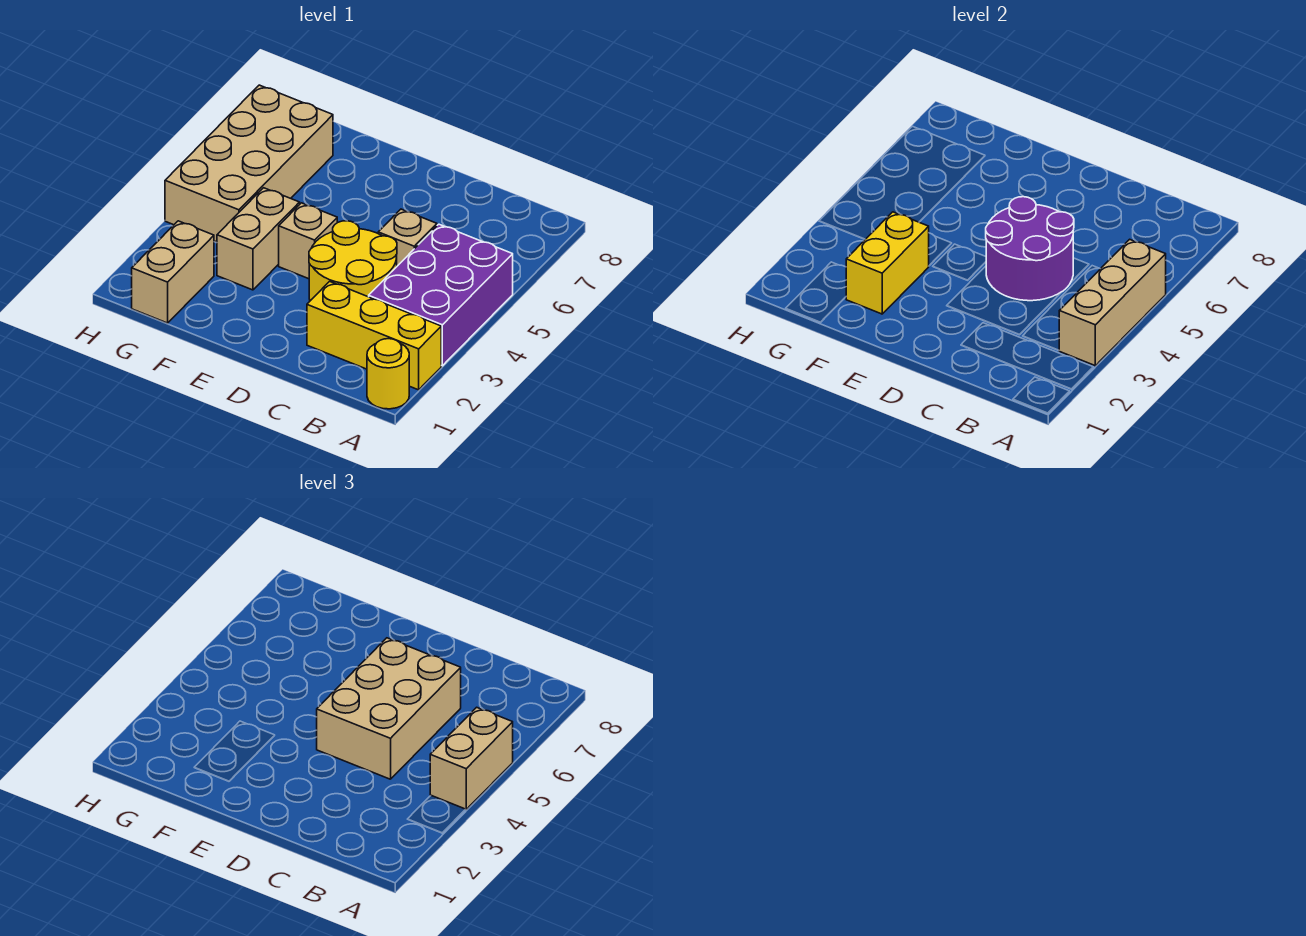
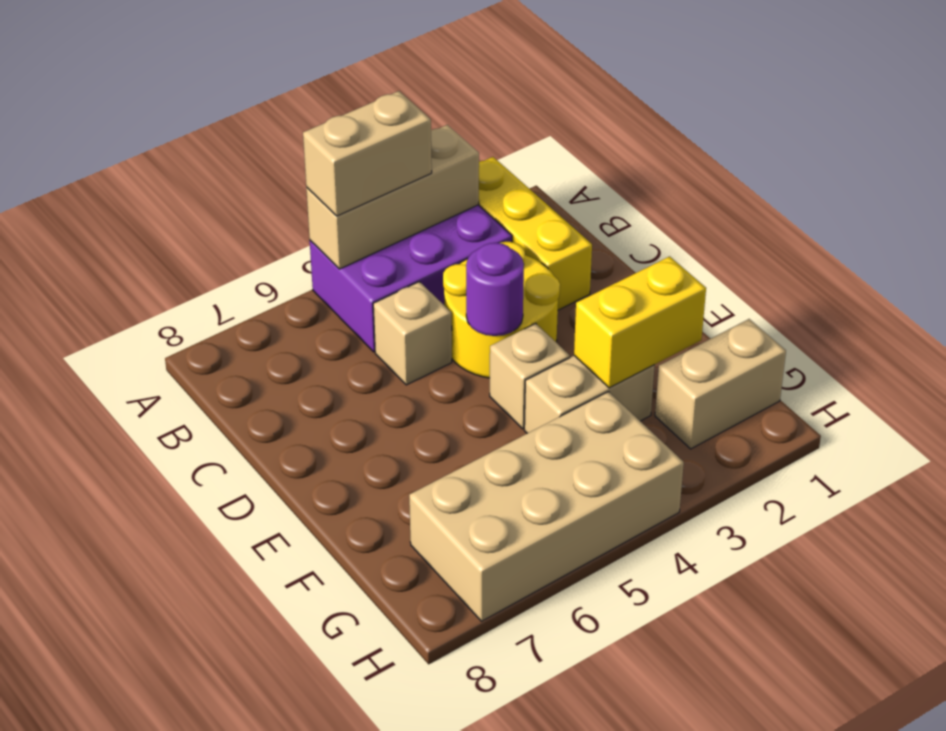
yellow round brick A1 level 1 -> none
purple round brick C4:D5 level 2 -> purple round brick D4 level 2
tan brick C4:D6 level 3 -> none

